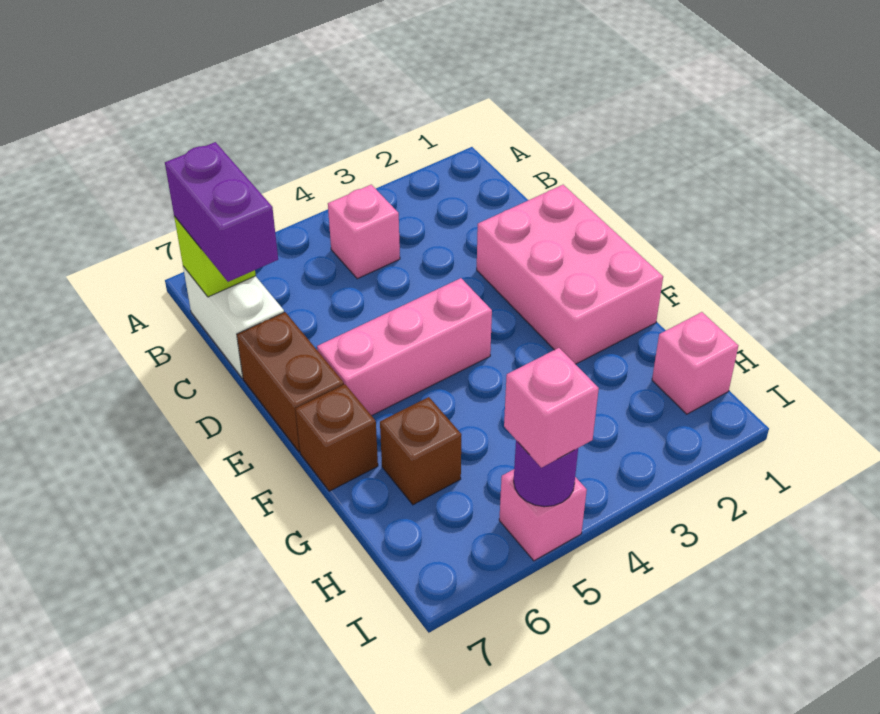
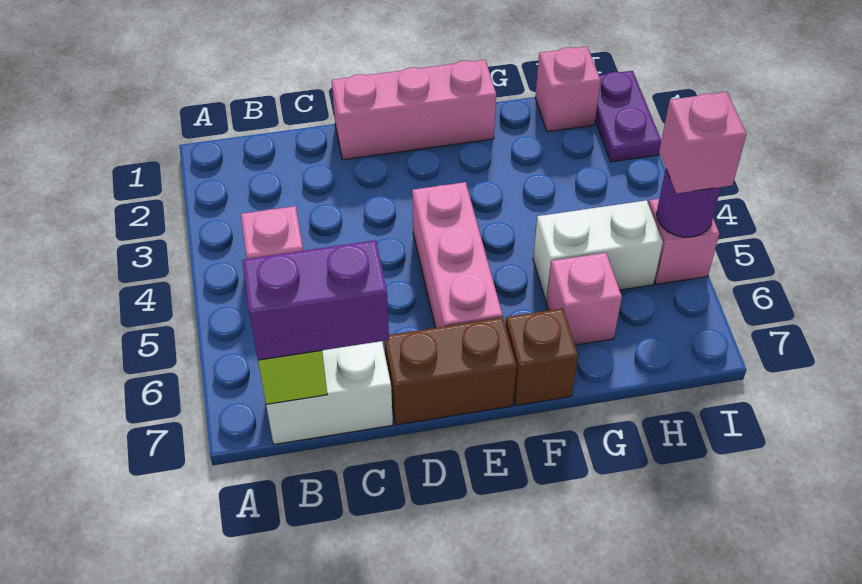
pink brick D1:F2 level 1 -> pink brick D1:F1 level 1
none -> white brick G5:H5 level 1
brown brick G6 level 1 -> pink brick G6 level 1
none -> purple plate I1:I2 level 1

